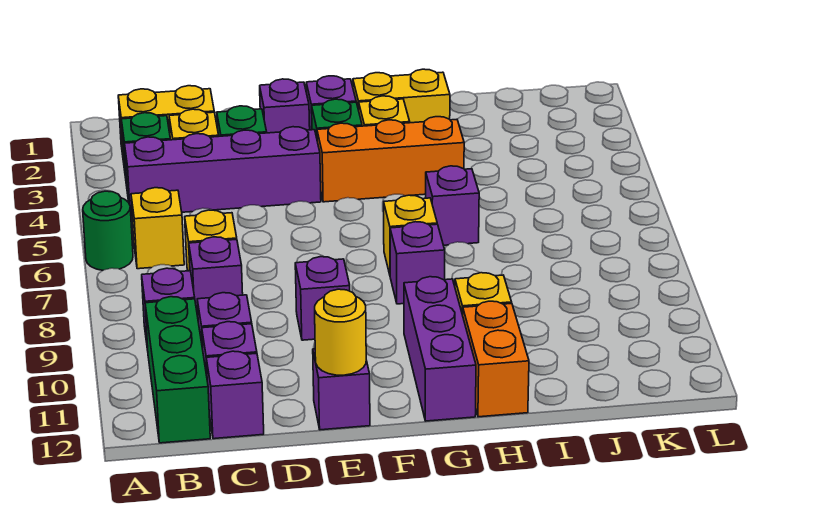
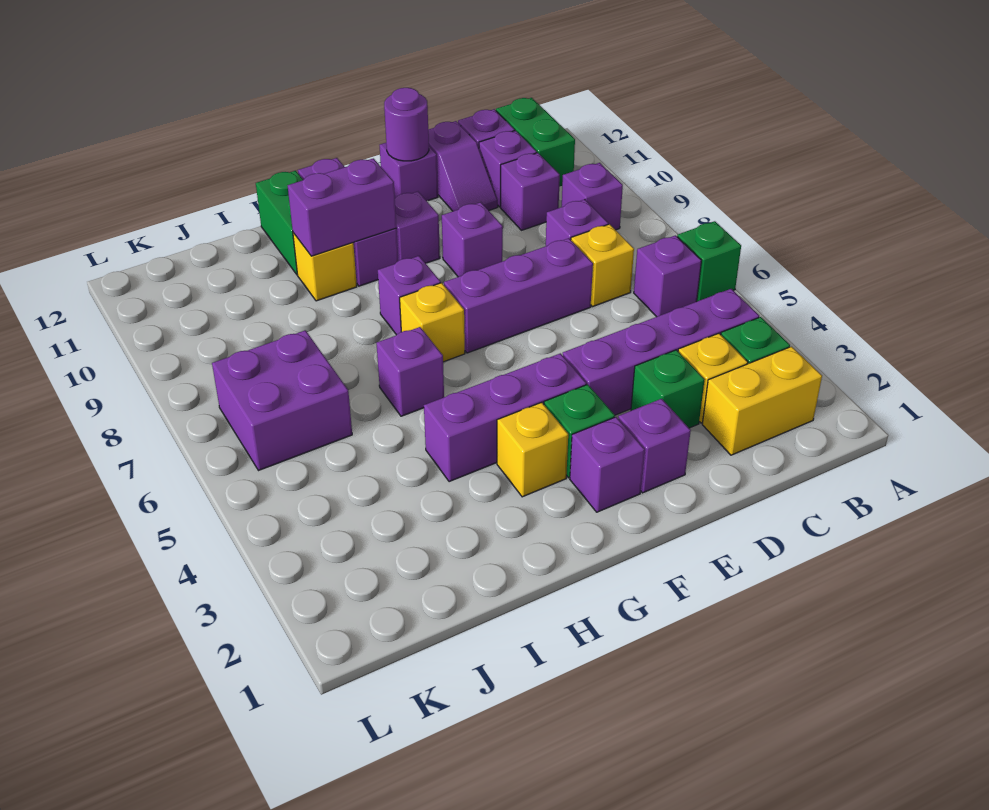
green round brick A6 level 1 -> green brick A6 level 1
yellow brick B6 level 1 -> purple brick B6 level 1
green brick B10:B12 level 1 -> green brick B11:B12 level 1
none -> purple brick D7:F7 level 1
none -> purple slope D11:D12 level 1 top 12
yellow round brick E12 level 2 -> purple round brick E12 level 2
orange brick F4:H4 level 1 -> purple brick F4:H4 level 1
none -> purple brick F10 level 1
yellow brick G2:H2 level 1 -> none
none -> purple brick G10:H10 level 2
orange brick H11:H12 level 1 -> green brick H11:H12 level 1
none -> purple brick J6:K7 level 1

